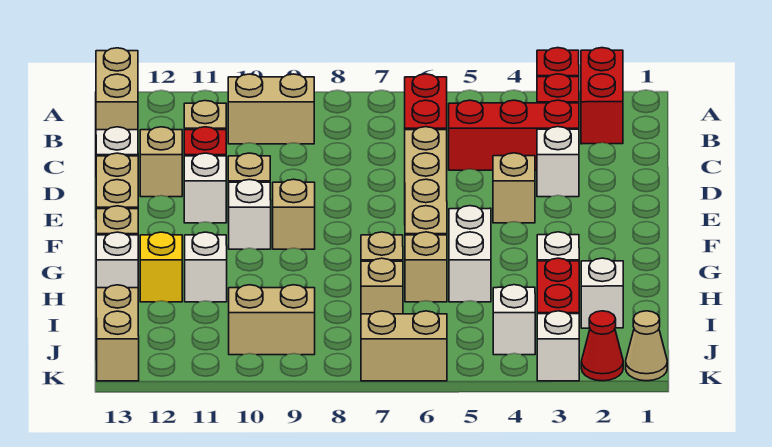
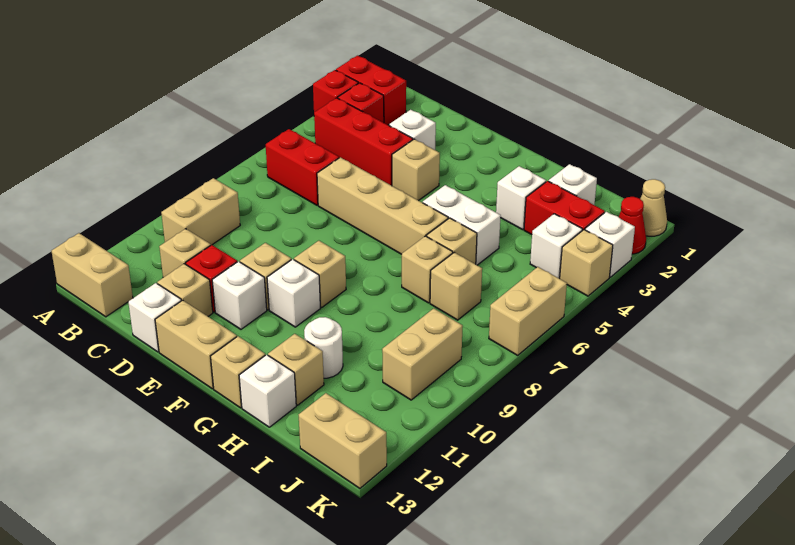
red brick C3:C5 level 1 -> red brick B4:D4 level 1
white brick H11 level 1 -> white round brick H11 level 1
yellow brick H12 level 1 -> tan brick H12 level 1
none -> tan brick K4 level 1

